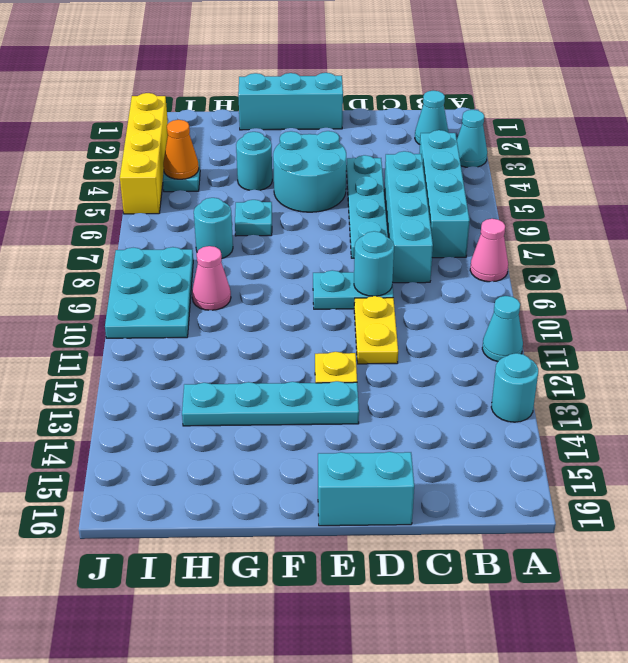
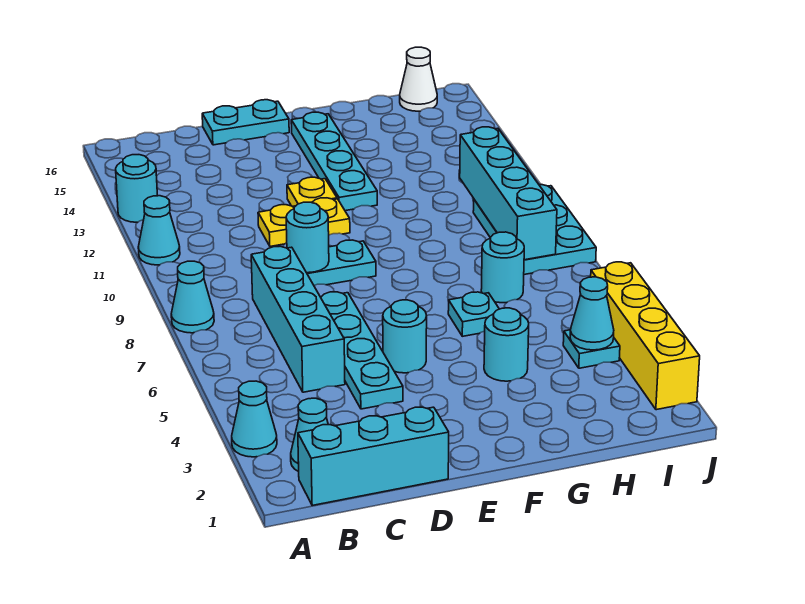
pink cone A8 level 1 -> cyan cone A8 level 1
cyan brick B4:B7 level 1 -> cyan brick I8:I11 level 2
yellow plate D10:D11 level 1 -> yellow plate D11:E11 level 1
cyan brick D16:E16 level 1 -> cyan plate D16:E16 level 1
cyan brick E1:G1 level 1 -> cyan brick B1:D1 level 1
cyan round brick E4:F5 level 1 -> cyan round brick E5 level 1
cyan plate E13:H13 level 1 -> cyan plate F12:F15 level 1
pink cone H9 level 1 -> none
orange cone I4 level 2 -> cyan cone I4 level 2
none -> white cone I16 level 1

